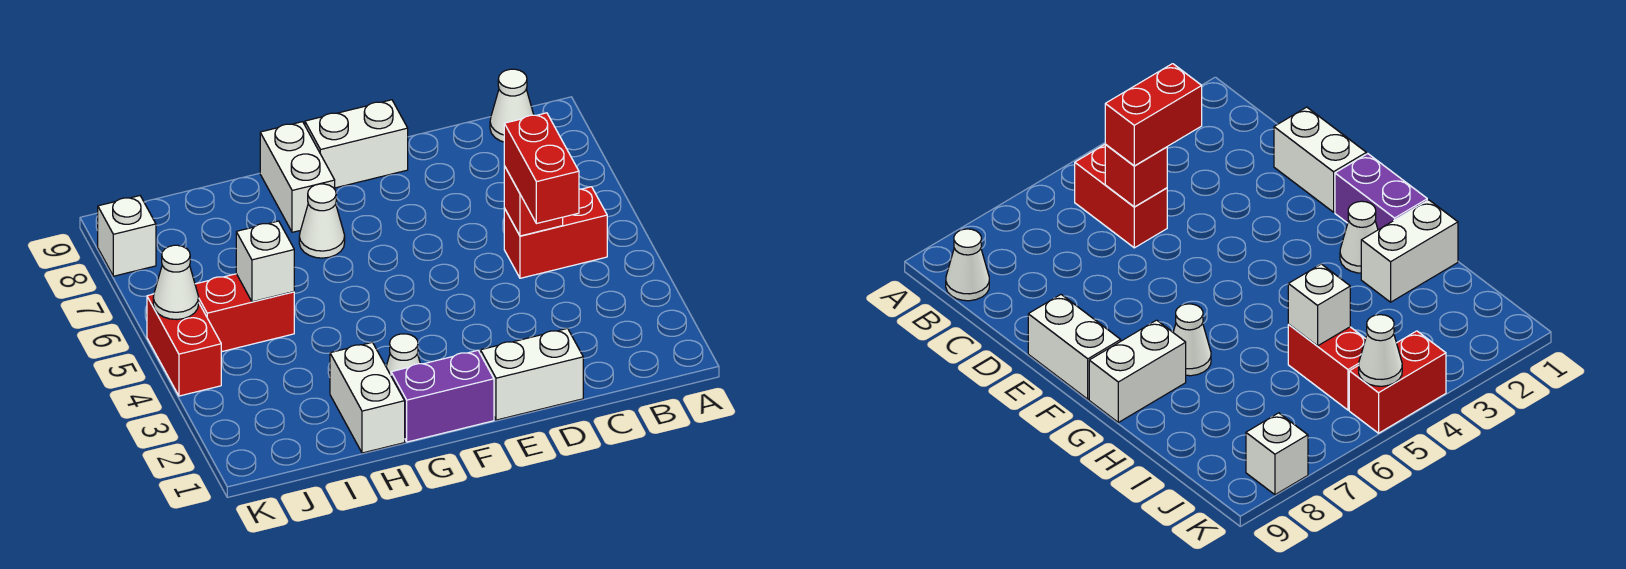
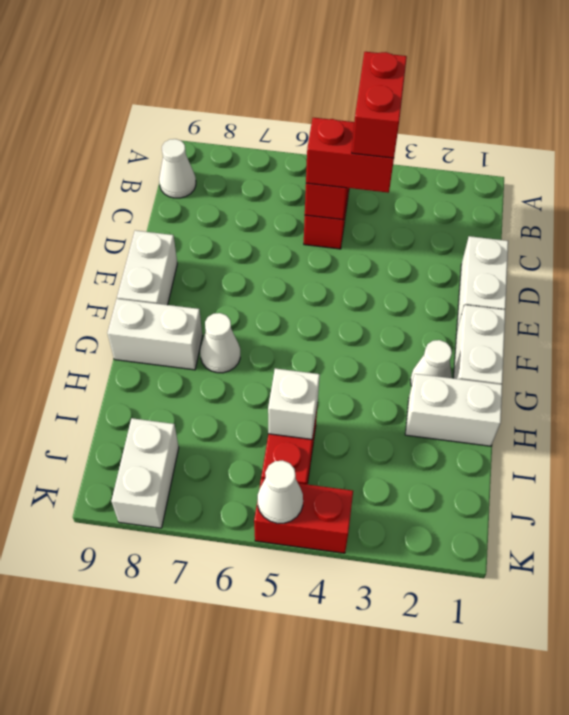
none -> red brick B4:C4 level 4
purple brick F1:G1 level 1 -> white brick F1:G1 level 1
white brick K8 level 1 -> white brick J8:K8 level 1

